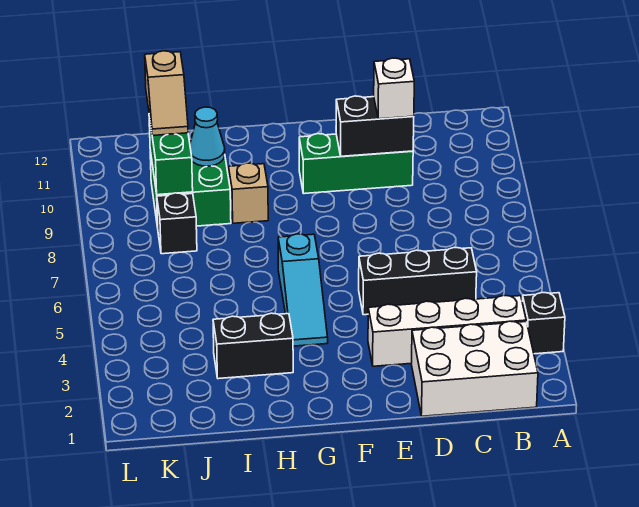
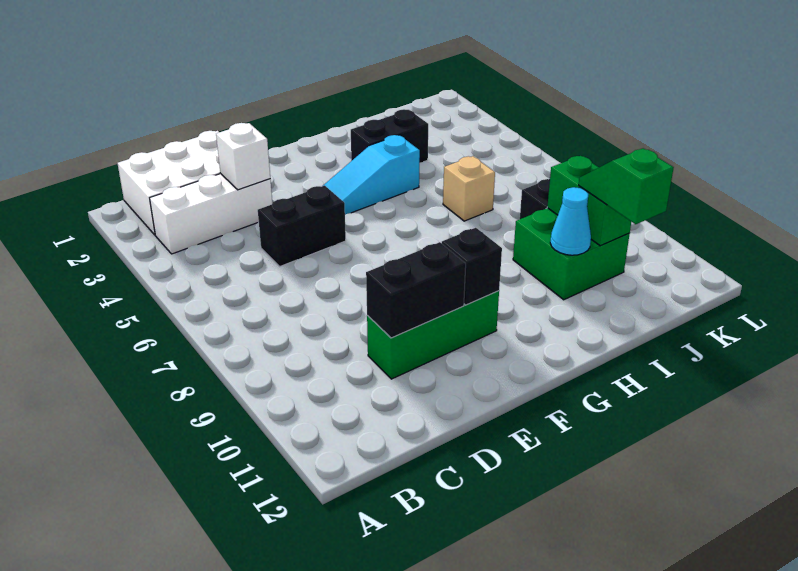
black brick A3 level 1 -> black brick F10 level 2
white brick B3:E3 level 1 -> white brick B3:D3 level 1
black brick C5:E5 level 1 -> black brick D5:E5 level 1
white brick D10 level 3 -> white brick D3 level 2
cyan slope G4:G6 level 1 top 6 -> cyan slope F4:H4 level 1 top H
tan brick H9 level 1 -> tan brick I6 level 1
tan slope J10:J11 level 3 top 11 -> green slope J10:J11 level 3 top 11

